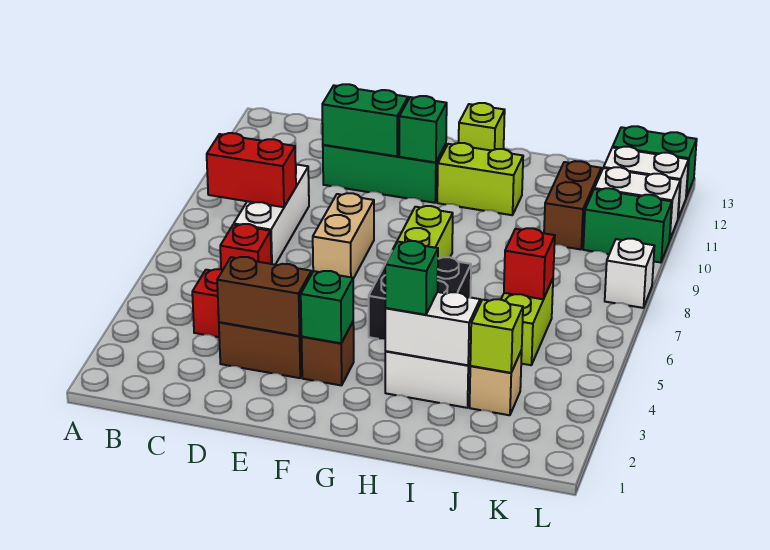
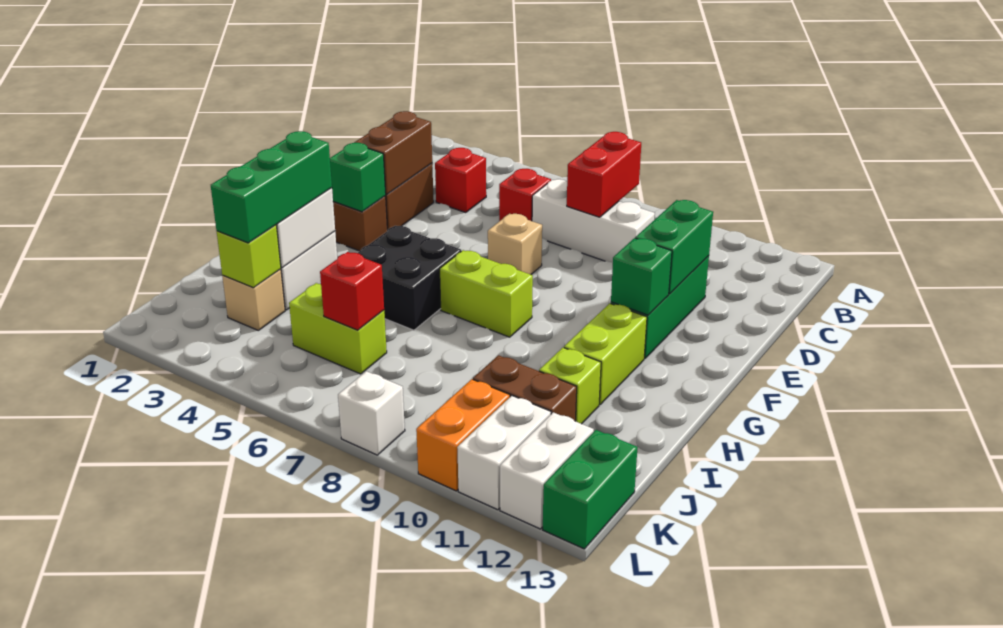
tan brick E7:E8 level 1 -> tan brick E7 level 1
lime brick G13 level 1 -> lime brick I11 level 1
green brick H3 level 3 -> green brick H3:J3 level 3
green brick K10:L10 level 1 -> orange brick K10:L10 level 1

